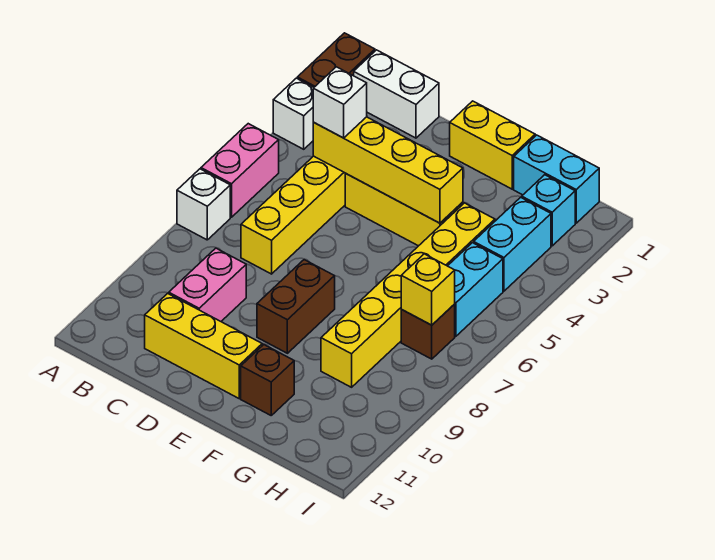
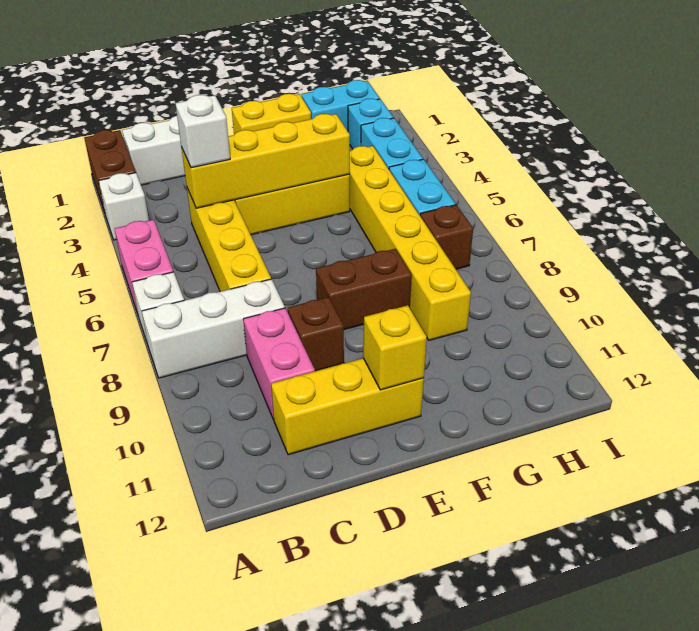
none -> white brick A8:C8 level 1
brown brick E8:E9 level 1 -> brown brick E8:F8 level 1
brown brick F11 level 1 -> brown brick D9 level 1
yellow brick H7 level 2 -> yellow brick E11 level 2

